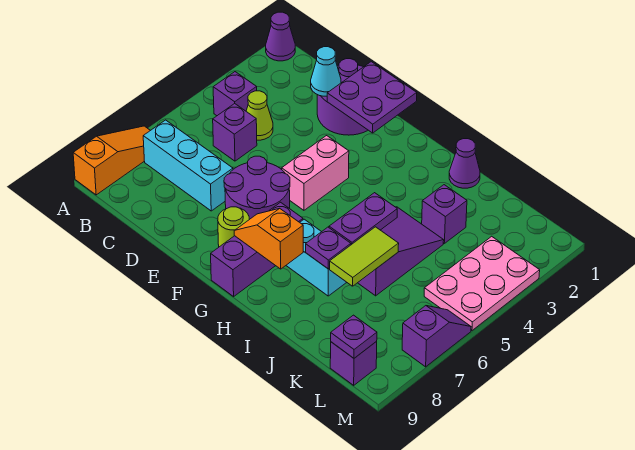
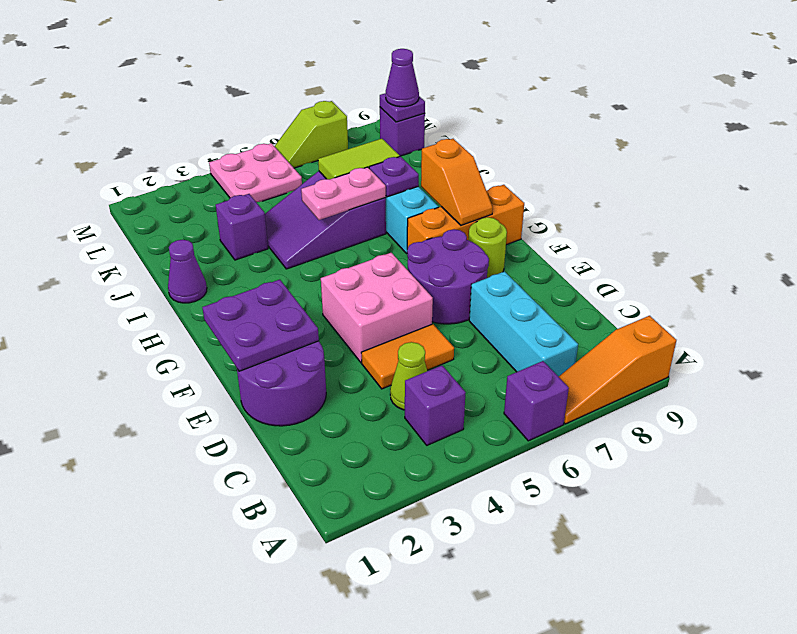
purple cone A1 level 1 -> purple cone L9 level 3
purple brick C5 level 1 -> purple brick A6 level 1
cyan cone D2 level 2 -> none
none -> orange tile D4:D5 level 1
pink brick F4:F5 level 1 -> pink brick E4:F5 level 1
purple brick G7:G9 level 1 -> orange brick G7:G9 level 1
purple plate I5:I6 level 2 -> pink plate I5:I6 level 2
pink plate L3:M5 level 1 -> pink plate L4:M5 level 1
purple slope M6:M7 level 1 top 7 -> lime slope M6:M7 level 1 top 7

